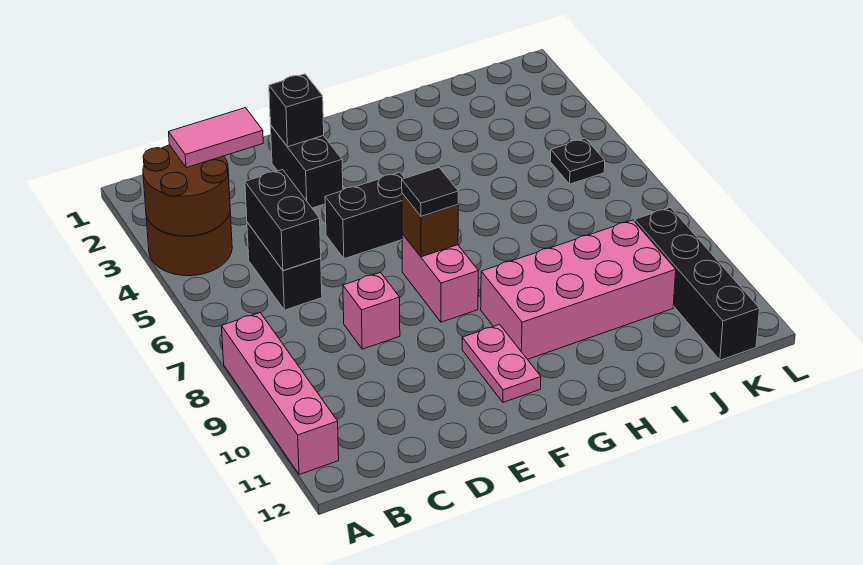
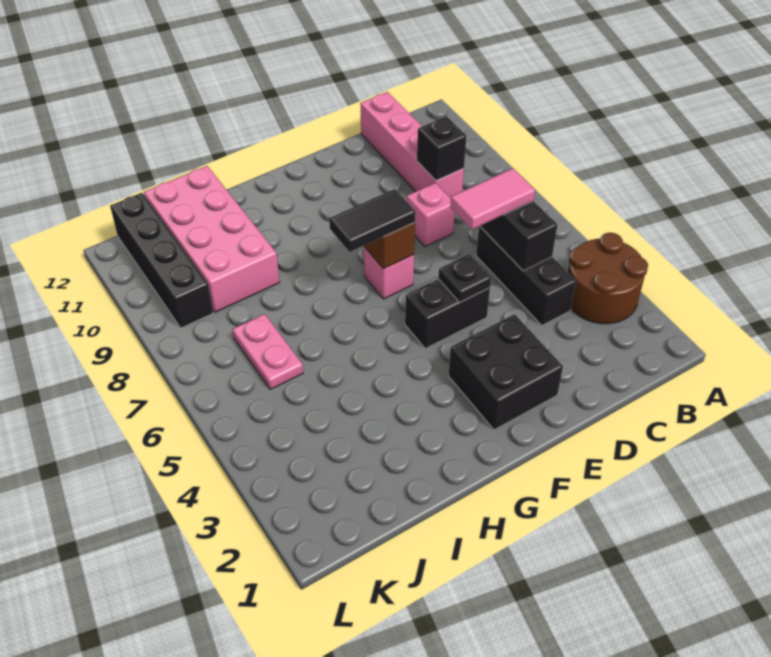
brown round brick A3:B4 level 2 -> none
pink brick A8:A11 level 1 -> pink brick C9:C12 level 1
pink tile B3:C3 level 3 -> pink tile C6:D6 level 3
black brick C5:C6 level 1 -> black brick C4:C6 level 1
black brick E2:E3 level 1 -> black brick E2:F3 level 1
black brick E2 level 2 -> black brick C9 level 2
pink brick F7:F8 level 1 -> pink brick F7 level 1
black tile F7 level 3 -> black tile F7:G7 level 3
pink plate F10:F11 level 1 -> pink plate J6:J7 level 1
pink brick G9:J10 level 1 -> pink brick I9:J12 level 1
black plate K5 level 1 -> black plate E5 level 2

